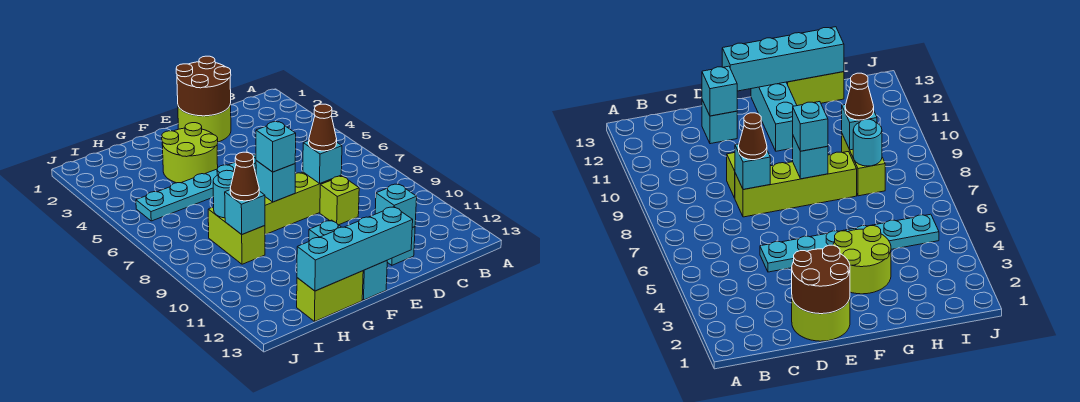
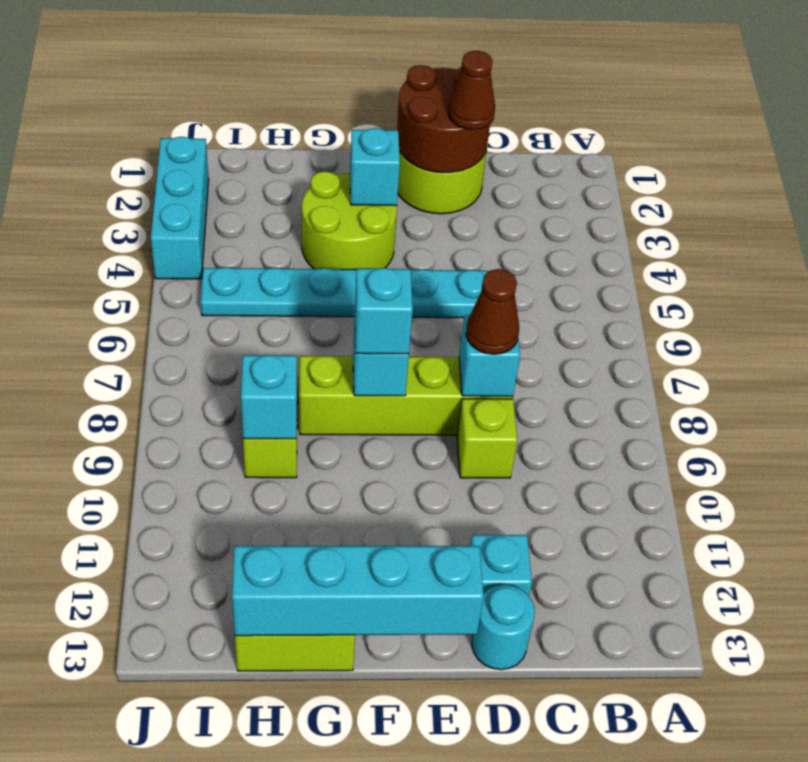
cyan brick D12 level 2 -> cyan brick F3 level 2
cyan brick F11:F13 level 1 -> cyan brick J2:J4 level 1
cyan round brick H8 level 2 -> cyan round brick D13 level 1
brown cone H9 level 3 -> brown cone D2 level 3

